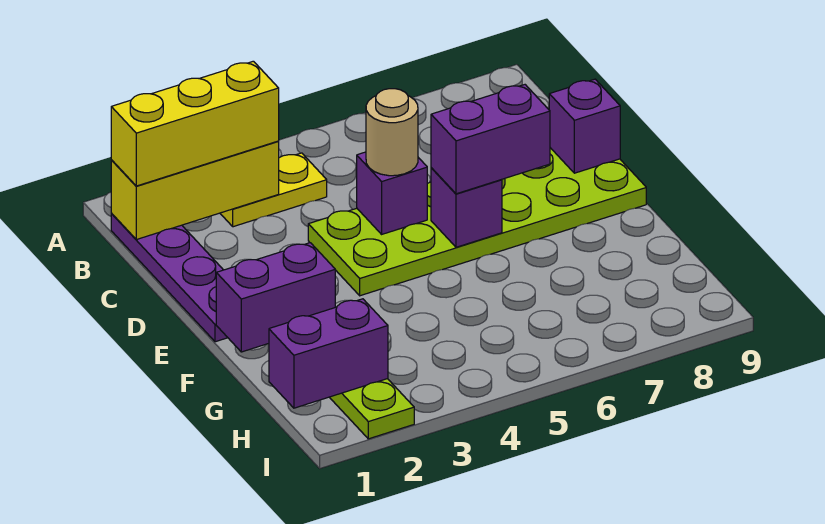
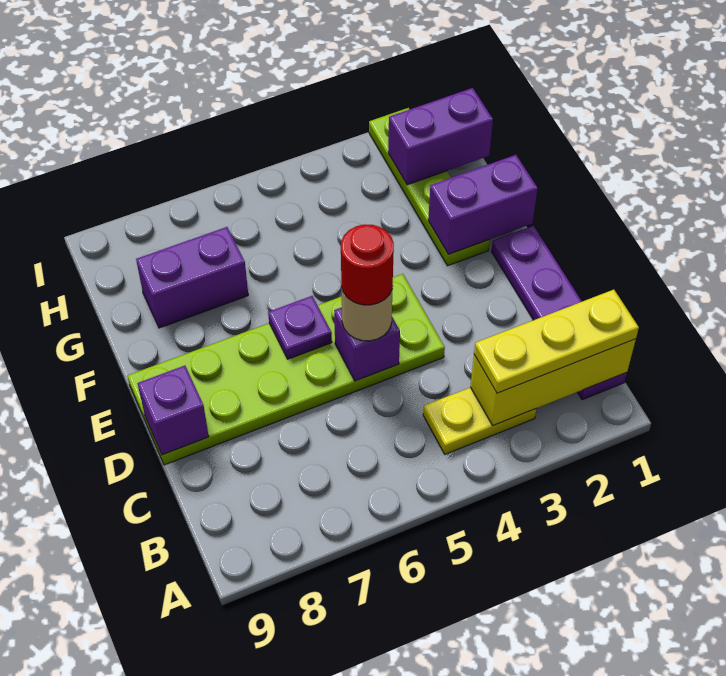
yellow brick B1:B3 level 3 -> yellow plate B1:B3 level 3
none -> red round brick D5 level 4
purple brick E6 level 2 -> purple plate E6 level 2
purple brick E6:E7 level 3 -> purple brick G7:G8 level 1

